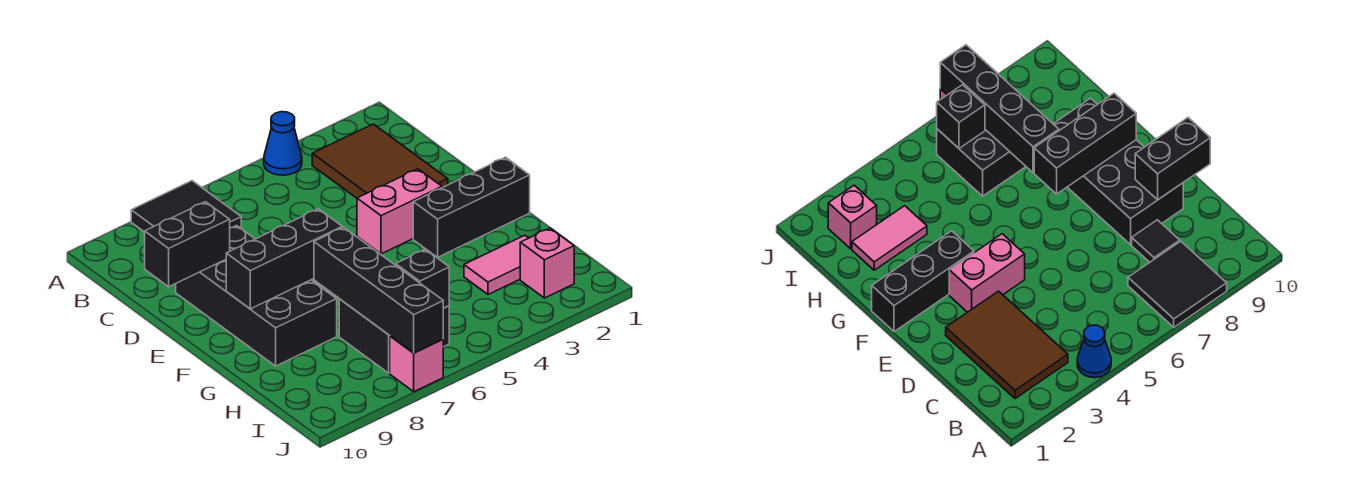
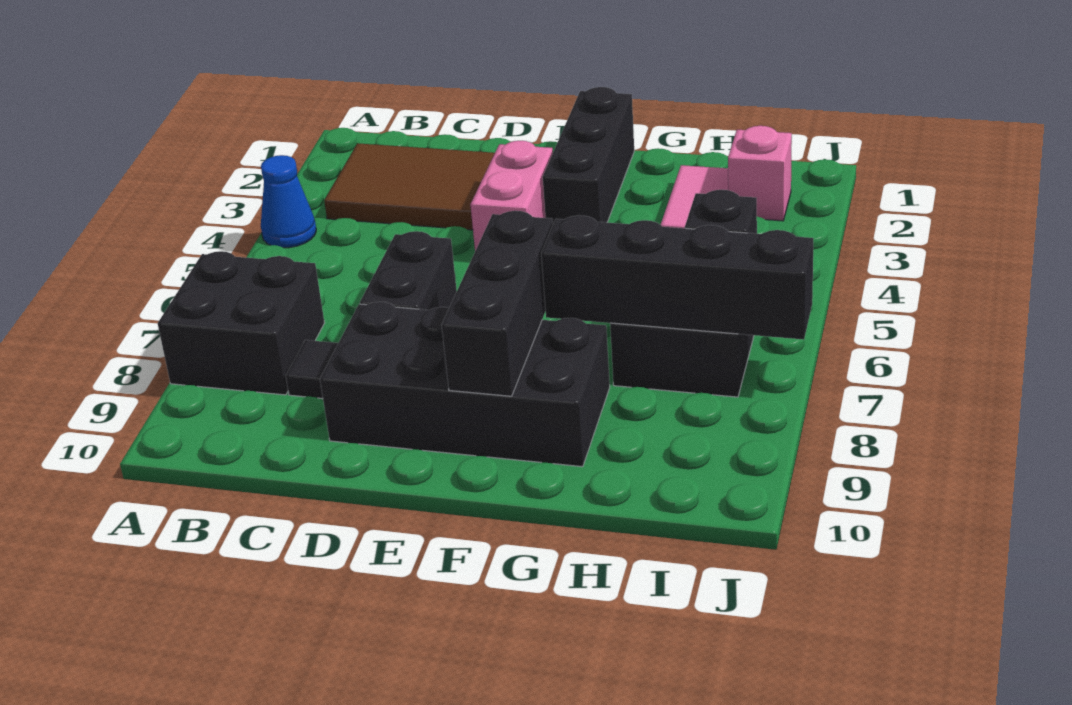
black tile A7:B8 level 1 -> black brick A7:B8 level 1
black brick D9:D10 level 2 -> black brick D6:D7 level 1
pink brick J7 level 1 -> none

